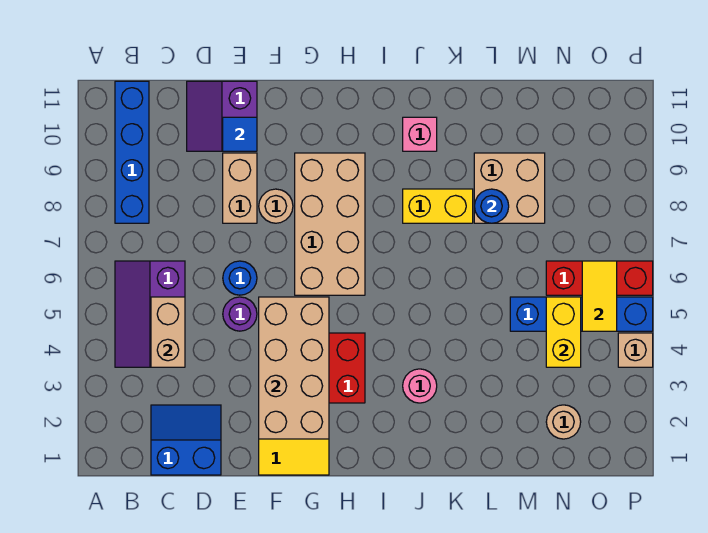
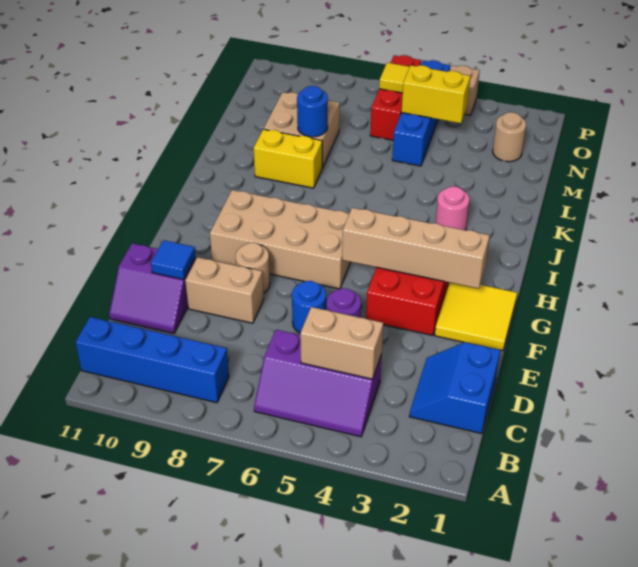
tan brick F2:G5 level 2 -> tan brick G2:G5 level 2
yellow brick J8:K8 level 1 -> yellow brick K8:K9 level 1
pink brick J10 level 1 -> none

